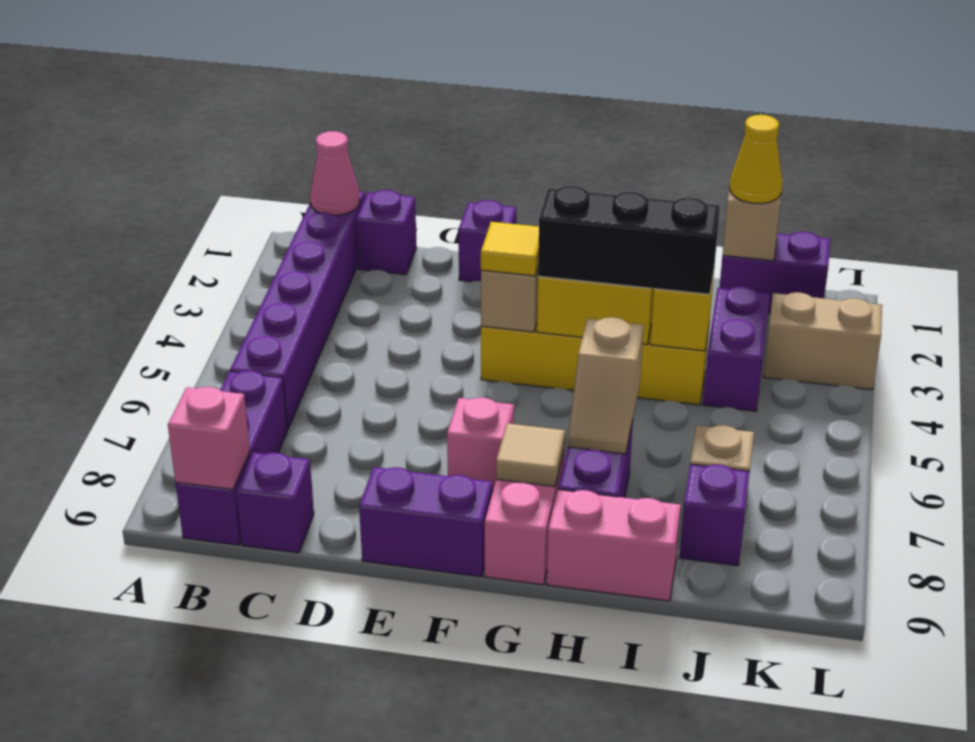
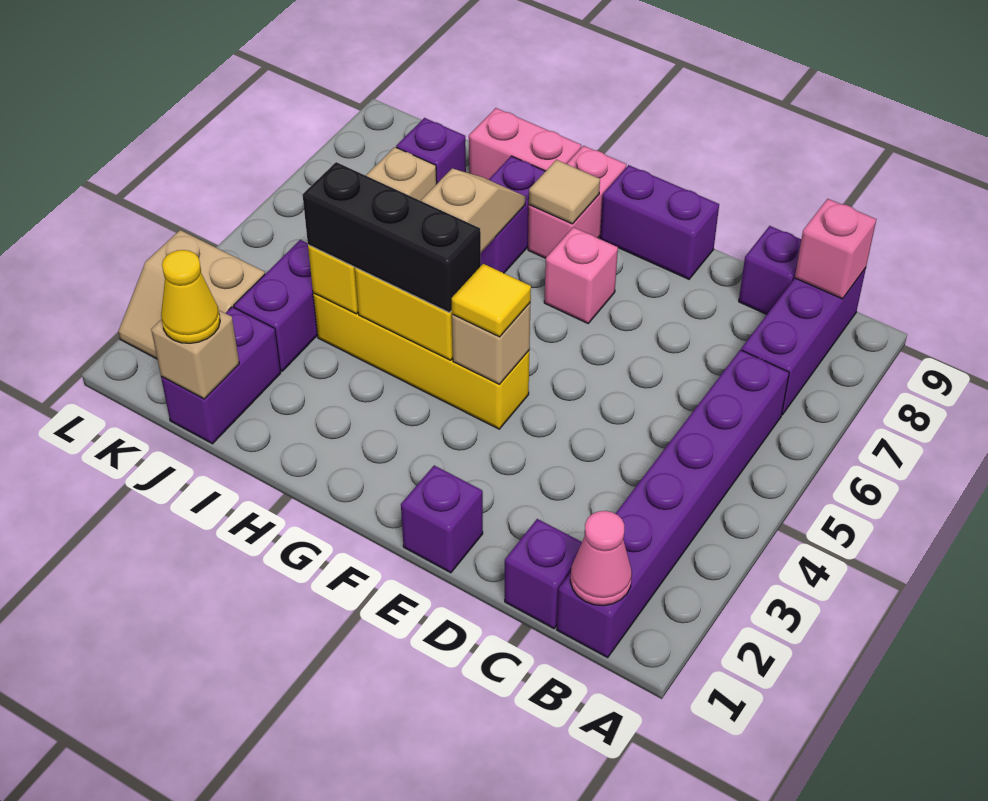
purple brick J1:K1 level 1 -> purple brick J1:J2 level 1

